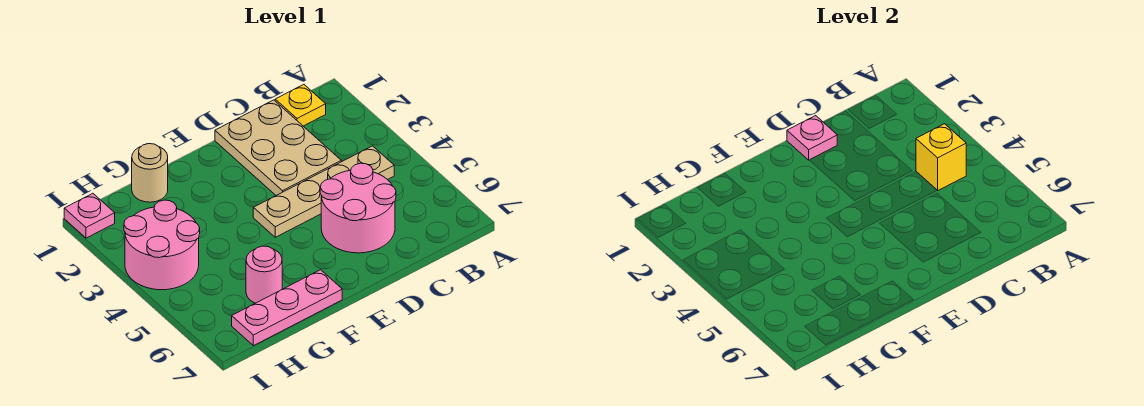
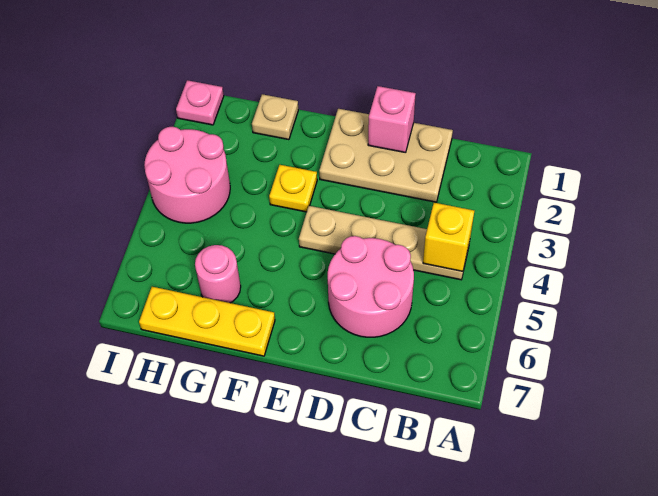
yellow plate B1 level 1 -> yellow plate F3 level 1
tan plate C1:D3 level 1 -> tan plate C1:E2 level 1
pink plate D1 level 2 -> pink brick D1 level 2
pink plate F7:H7 level 1 -> yellow plate F7:H7 level 1
tan round brick G1 level 1 -> tan plate G1 level 1

